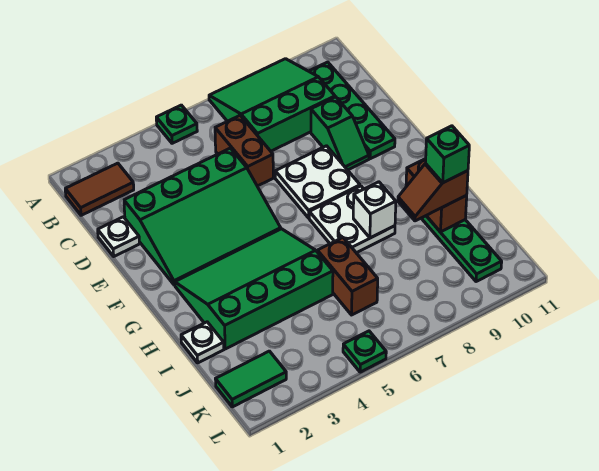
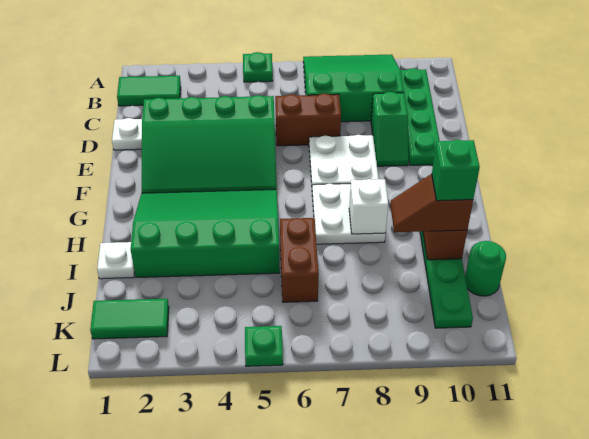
brown tile B1:B2 level 1 -> green tile B1:B2 level 1
brown brick C6:D6 level 1 -> brown brick D6:D7 level 1
none -> green round brick J11 level 1

